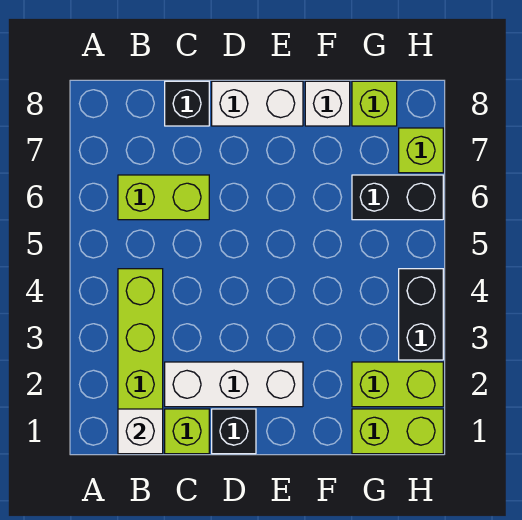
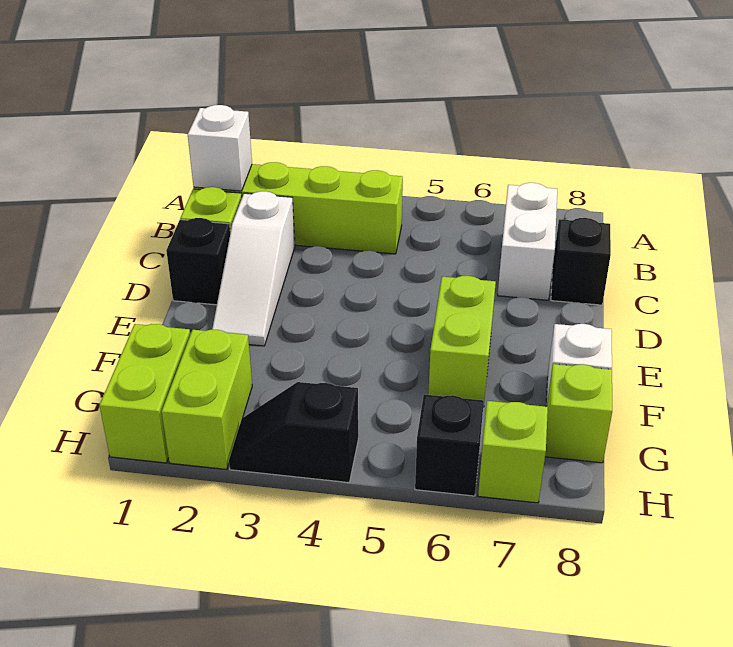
lime brick B6:C6 level 1 -> lime brick E6:F6 level 1
white brick C2:E2 level 1 -> white slope C2:E2 level 1 top C
white brick D8:E8 level 1 -> white brick B7:C7 level 1
black brick G6:H6 level 1 -> black brick H6 level 1
black brick H3:H4 level 1 -> black slope H3:H4 level 1 top 4

